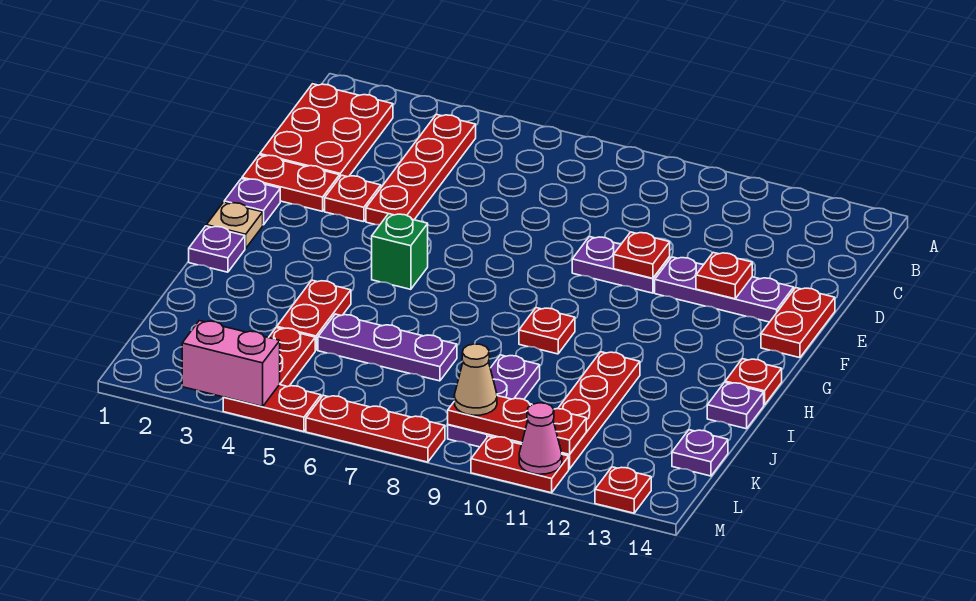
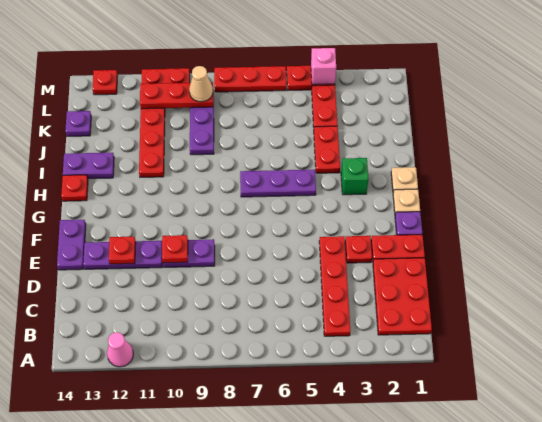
red plate E14:F14 level 1 -> purple plate E14:F14 level 1
green brick G5 level 1 -> green brick H3 level 1
purple plate H1 level 1 -> tan plate H1 level 1
red plate H9 level 1 -> none
purple plate I14 level 1 -> purple plate I13:I14 level 1
purple plate J5:J7 level 1 -> purple plate H5:H7 level 1
pink brick M3:M4 level 2 -> pink brick M4 level 2
pink cone M11 level 2 -> pink cone A12 level 1

